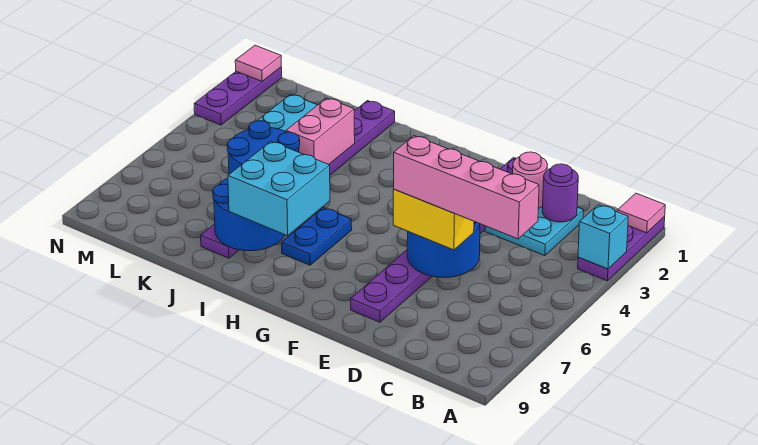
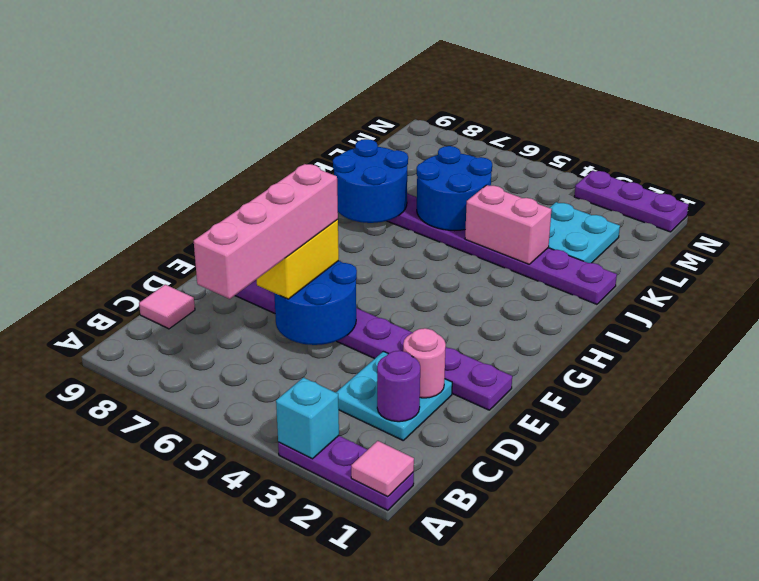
blue plate H6:H7 level 1 -> none
cyan brick H7:I8 level 3 -> none
pink tile N1 level 2 -> pink tile C9 level 1

